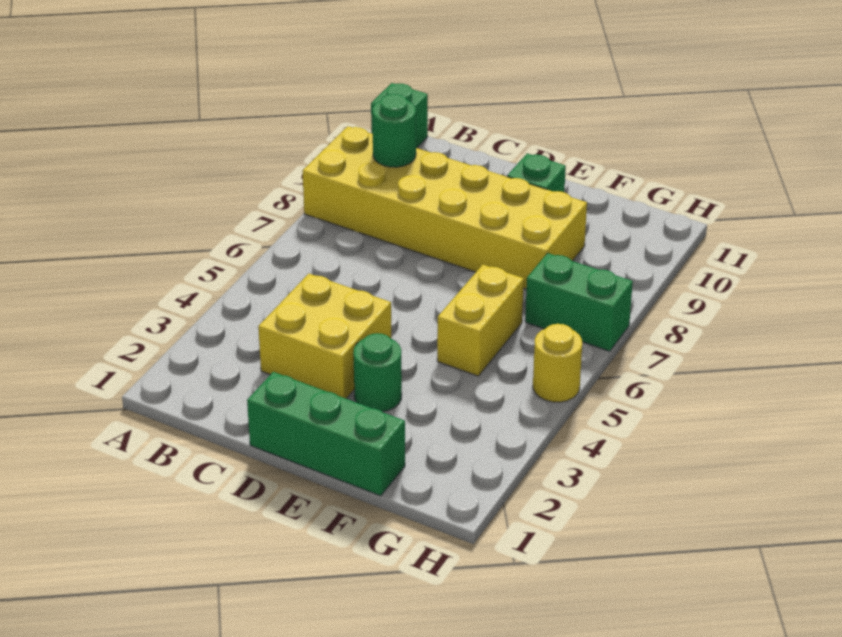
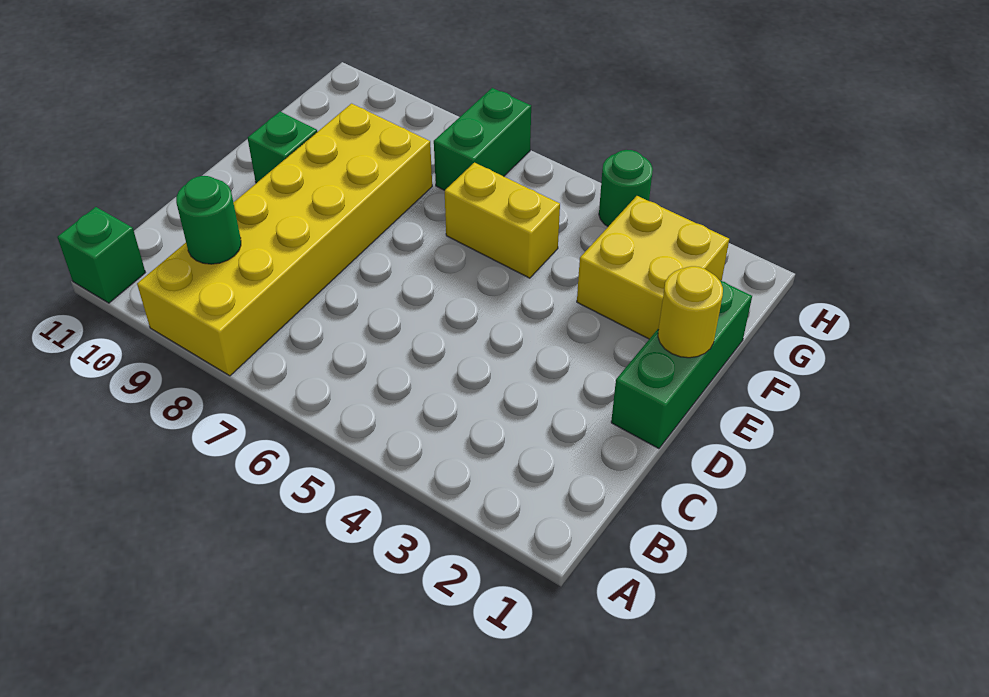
yellow brick C3:D4 level 1 -> yellow brick F2:G3 level 1
green round brick E3 level 1 -> green round brick H4 level 1
yellow round brick H5 level 1 -> yellow round brick E1 level 2

